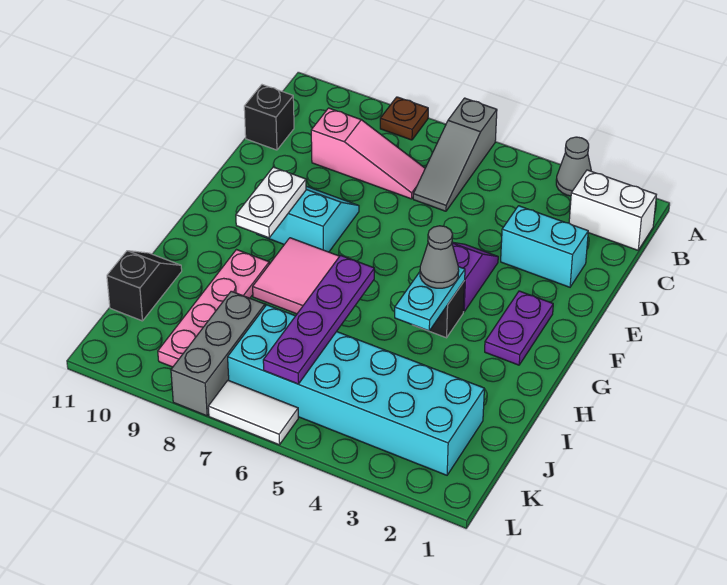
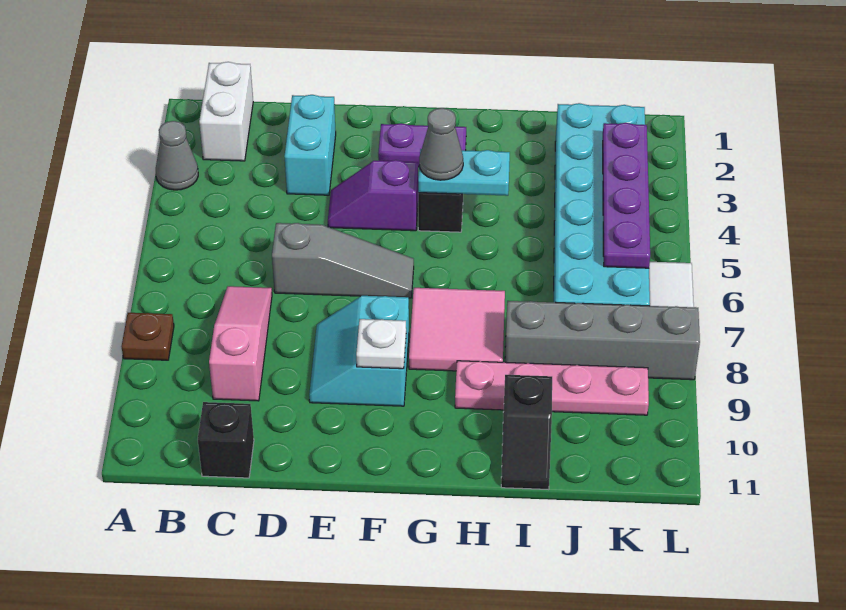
grey slope A6:C6 level 1 top A -> grey slope D6:F6 level 1 top D
white plate F9:G9 level 2 -> white plate F9 level 2
purple plate H6:K6 level 2 -> purple plate K3:K6 level 2
black slope I11:J11 level 1 top J -> black slope I10:I11 level 1 top 10
grey brick J8:L8 level 1 -> grey brick I8:L8 level 1

